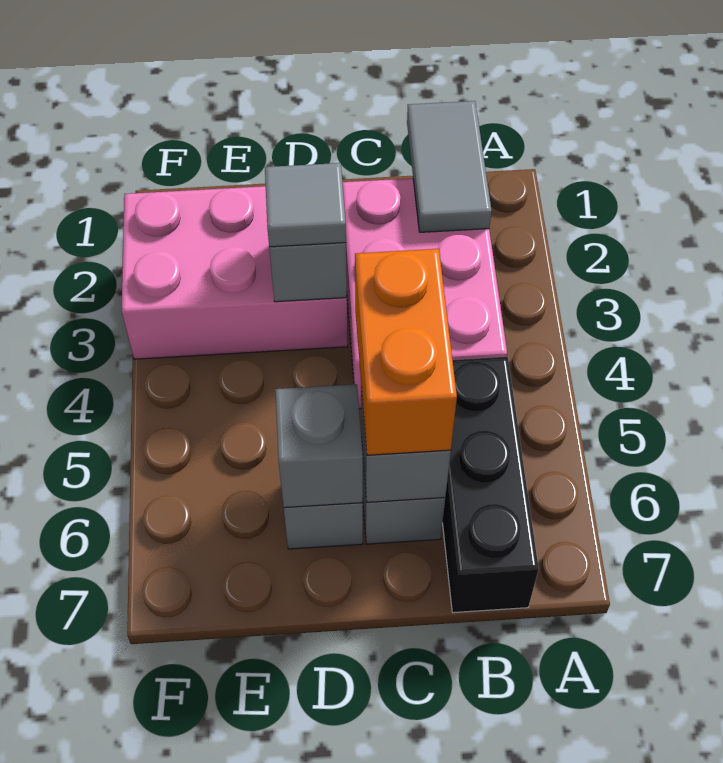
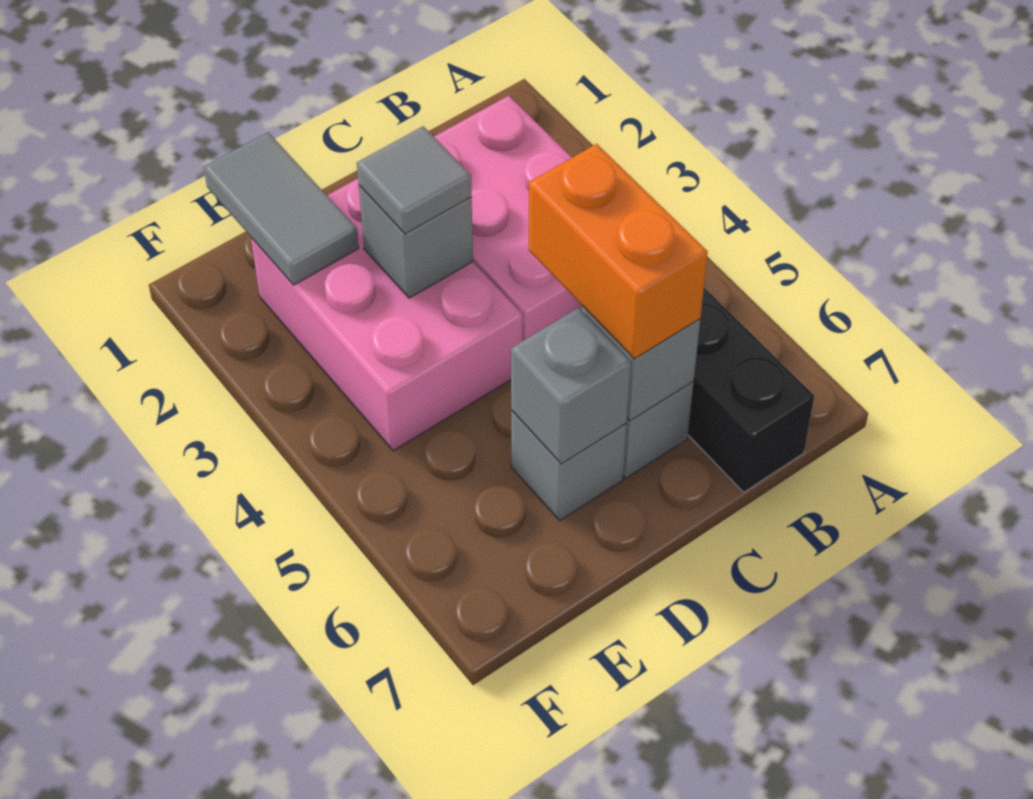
grey tile B1:B2 level 2 -> grey tile E1:E2 level 2
pink brick D2:F3 level 1 -> pink brick D2:E4 level 1

